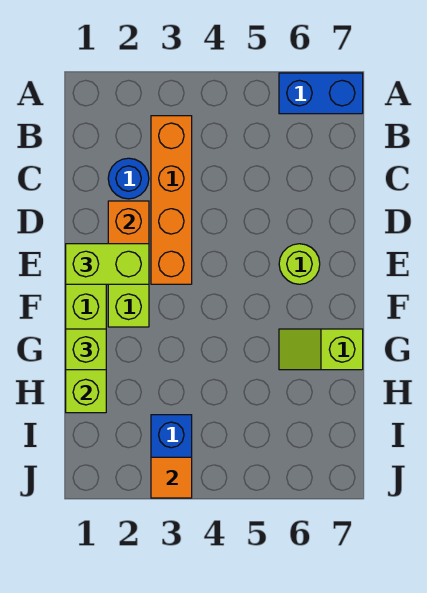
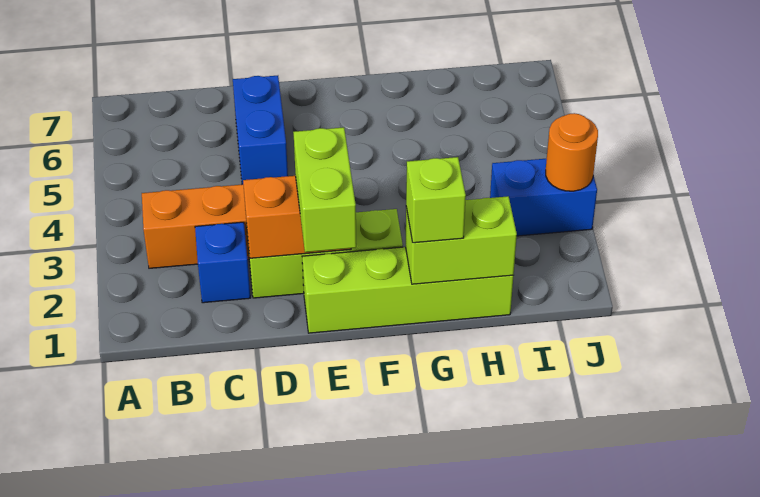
blue brick A6:A7 level 1 -> blue brick D5:D6 level 1
blue round brick C2 level 1 -> blue brick C2 level 1
lime round brick E6 level 1 -> none
lime slope G6:G7 level 1 top 7 -> none
orange tile J3 level 2 -> orange round brick J3 level 2

